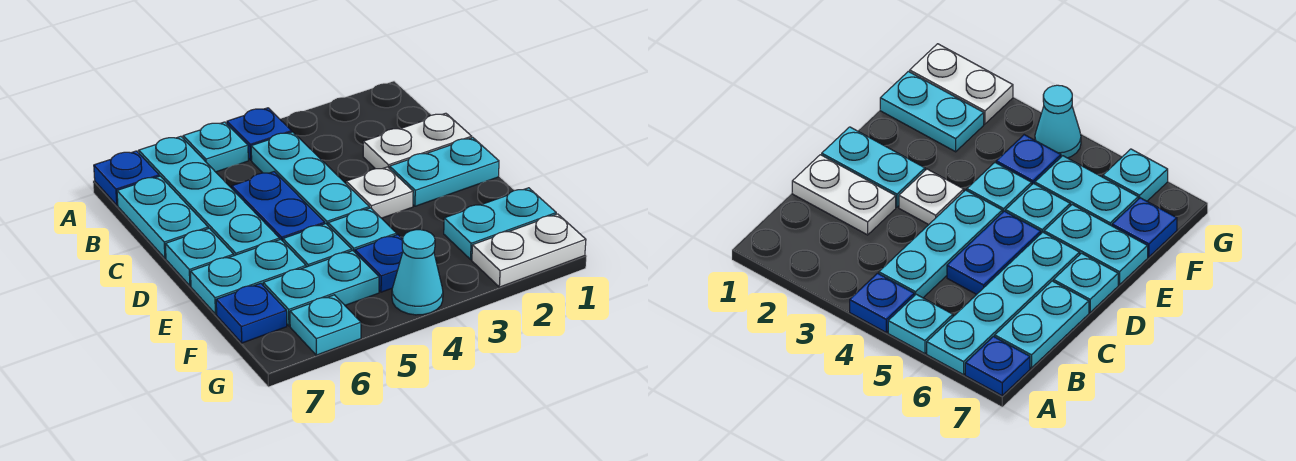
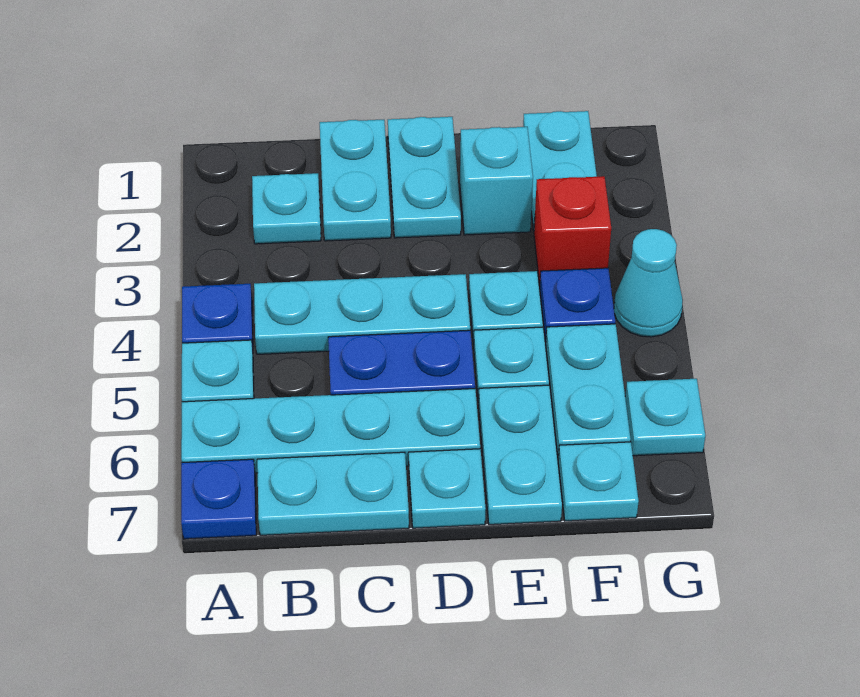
none -> cyan plate B2 level 1
white plate C1:C2 level 1 -> cyan plate C1:C2 level 1
white plate D3 level 1 -> none
none -> cyan brick E2 level 1
none -> red brick F3 level 1
blue plate F7 level 1 -> cyan plate F7 level 1
white plate G1:G2 level 1 -> none

